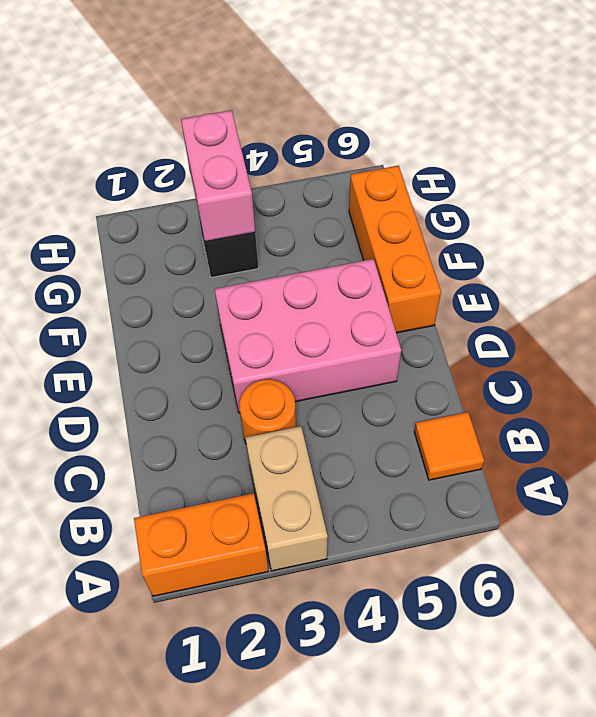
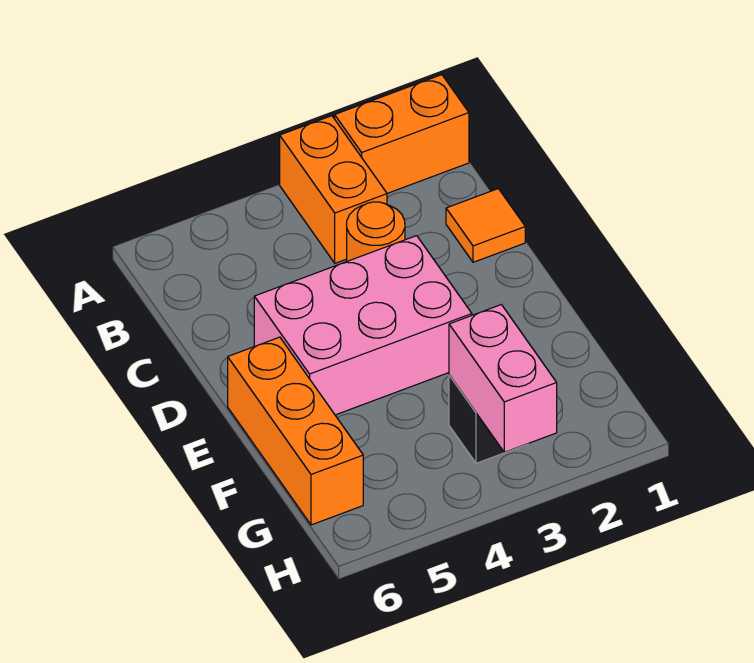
tan brick A3:B3 level 1 -> orange brick A3:B3 level 1
orange tile B6 level 1 -> orange tile C1 level 1

